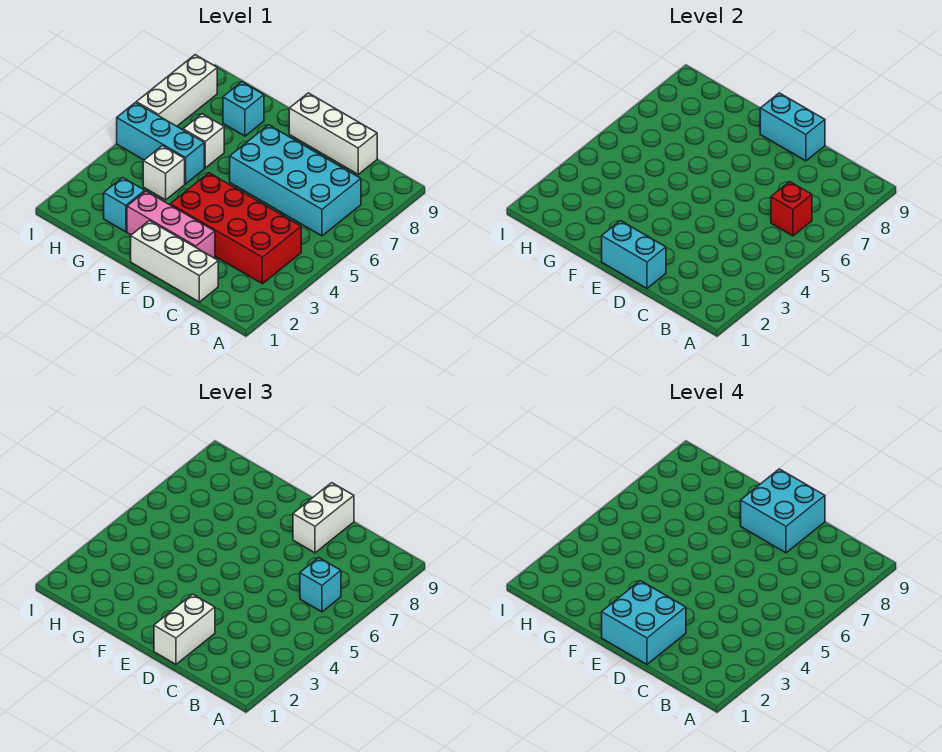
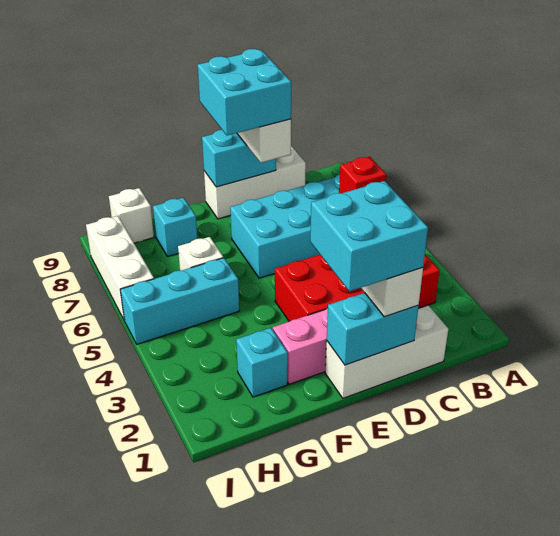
cyan brick B6 level 3 -> none
white brick G4 level 1 -> white brick H9 level 1

